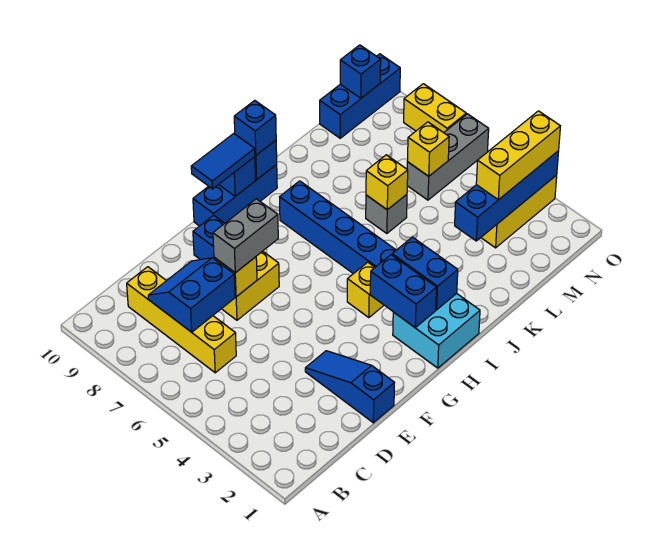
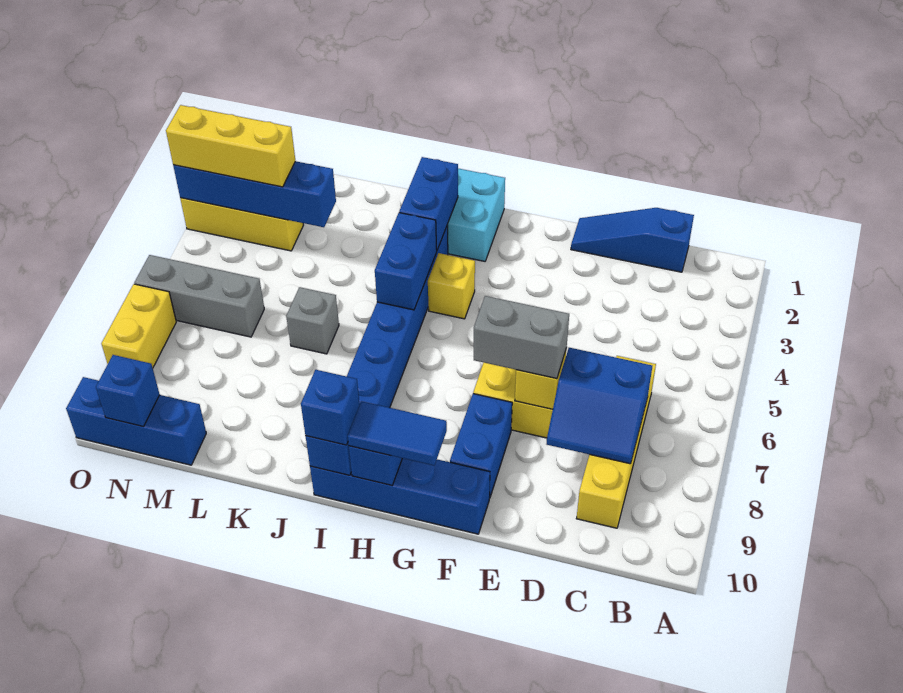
blue slope E1:E3 level 1 top 1 -> blue slope C1:E1 level 1 top C
blue brick G10:I10 level 1 -> blue brick F10:I10 level 1
blue brick H2:H3 level 2 -> blue brick I4:I5 level 2
yellow brick K6 level 2 -> none
yellow brick M6 level 2 -> none

